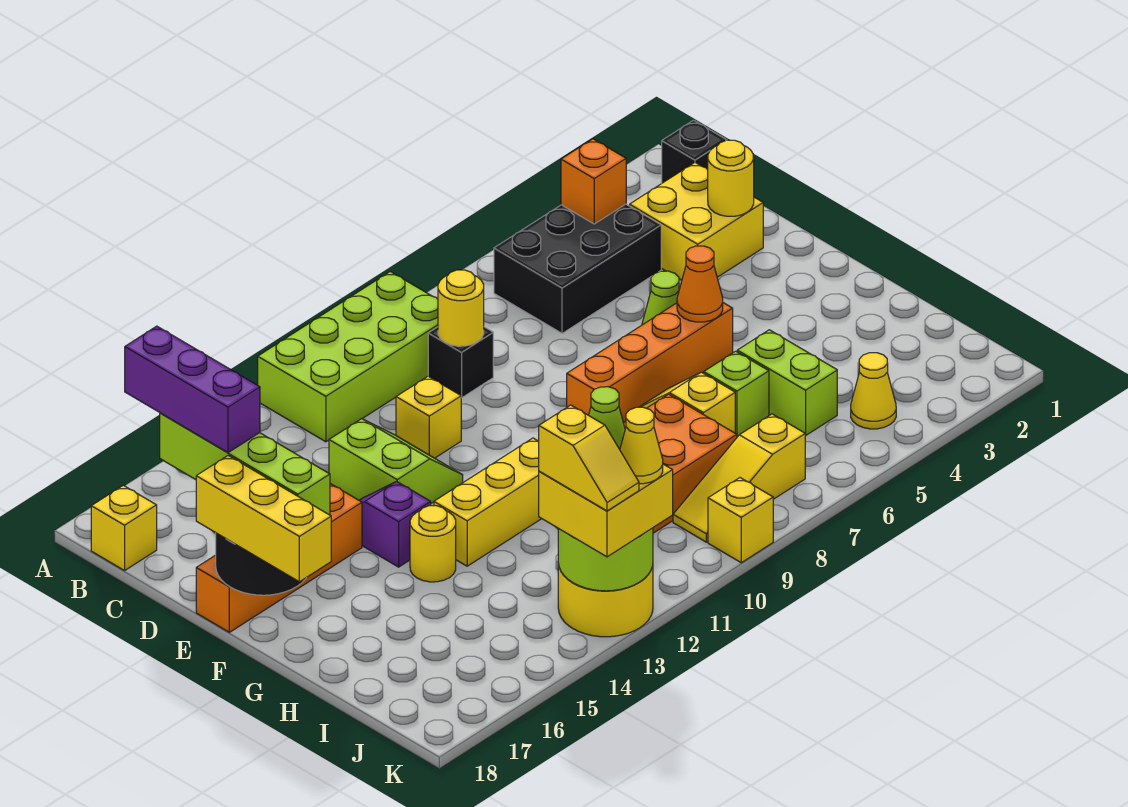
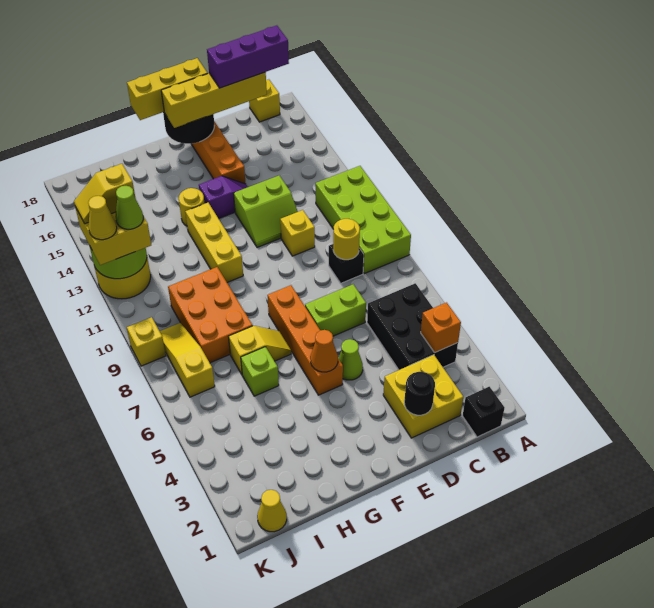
lime brick C17:F17 level 3 -> yellow brick C17:F17 level 3
yellow round brick D2 level 2 -> black round brick D2 level 2
lime brick H5:I5 level 1 -> lime brick D7:E7 level 1
yellow cone J4 level 1 -> yellow cone J1 level 1

